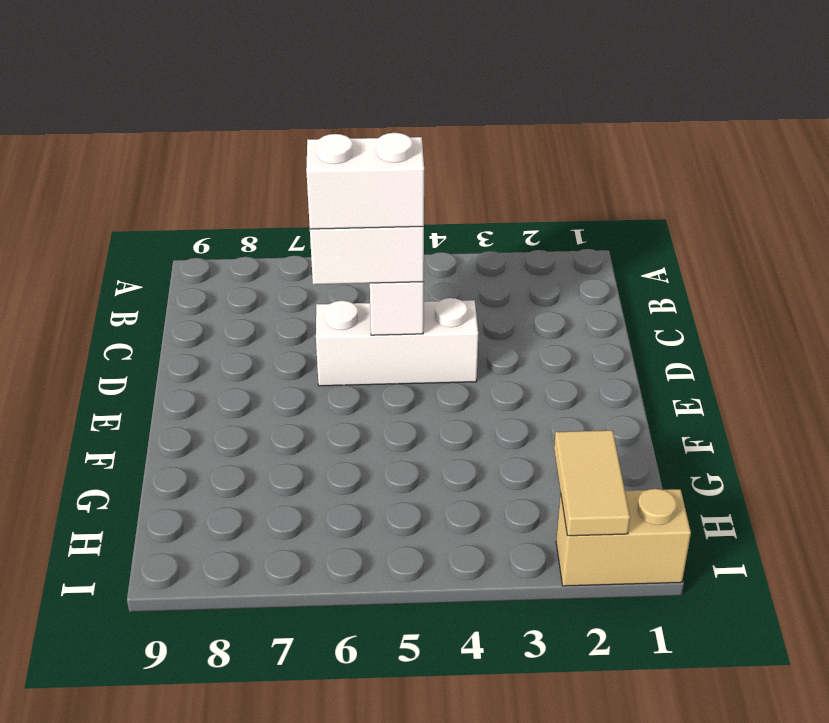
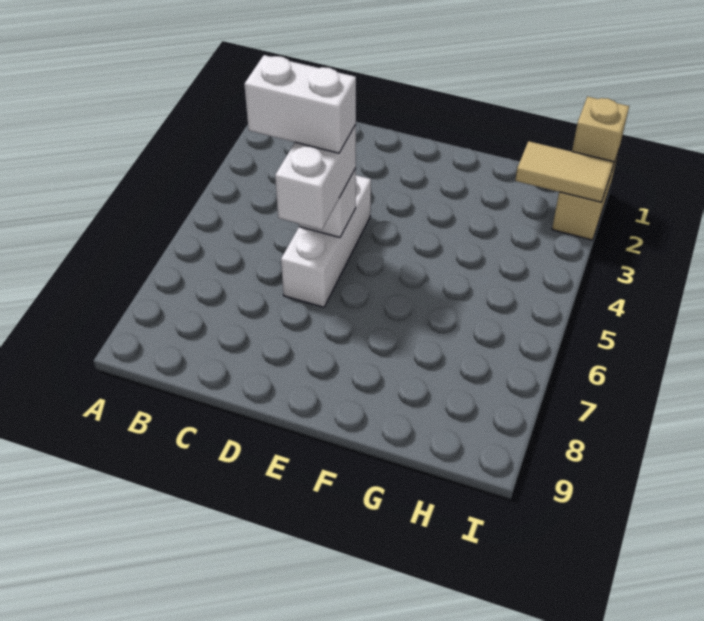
white brick D5:D6 level 4 -> white brick C5:D5 level 4
none -> tan brick I1 level 2

